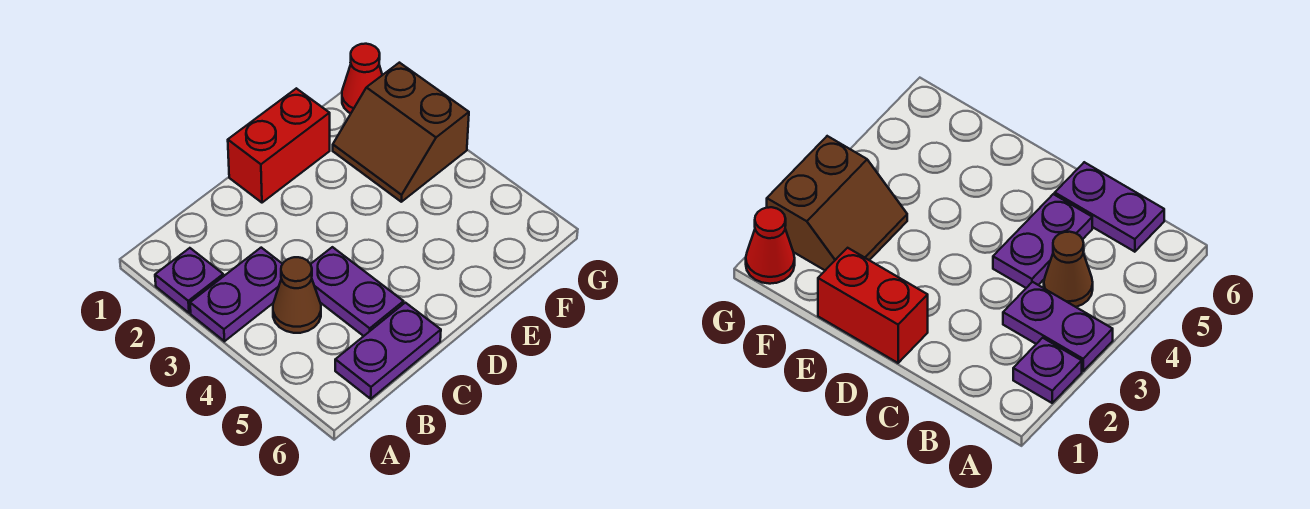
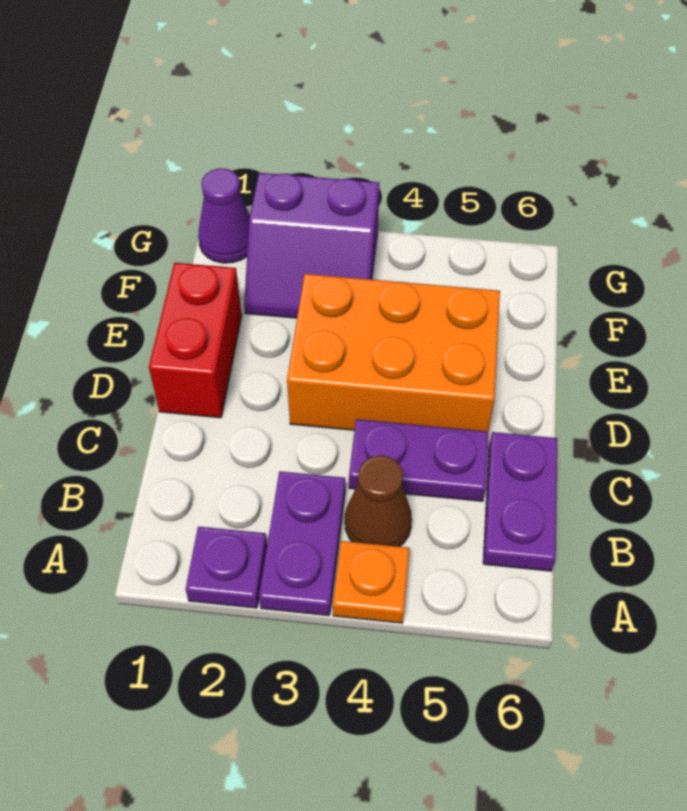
none -> orange plate A4 level 1
none -> orange brick D3:E5 level 1
brown slope F2:G3 level 1 top G -> purple slope F2:G3 level 1 top G
red cone G1 level 1 -> purple cone G1 level 1

